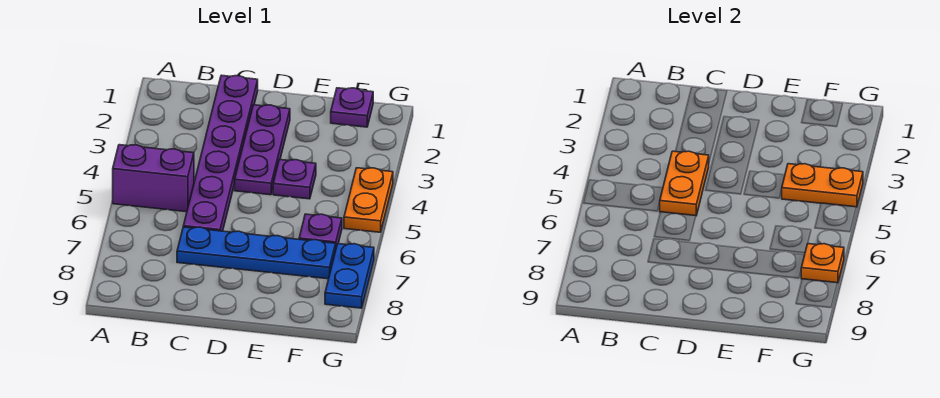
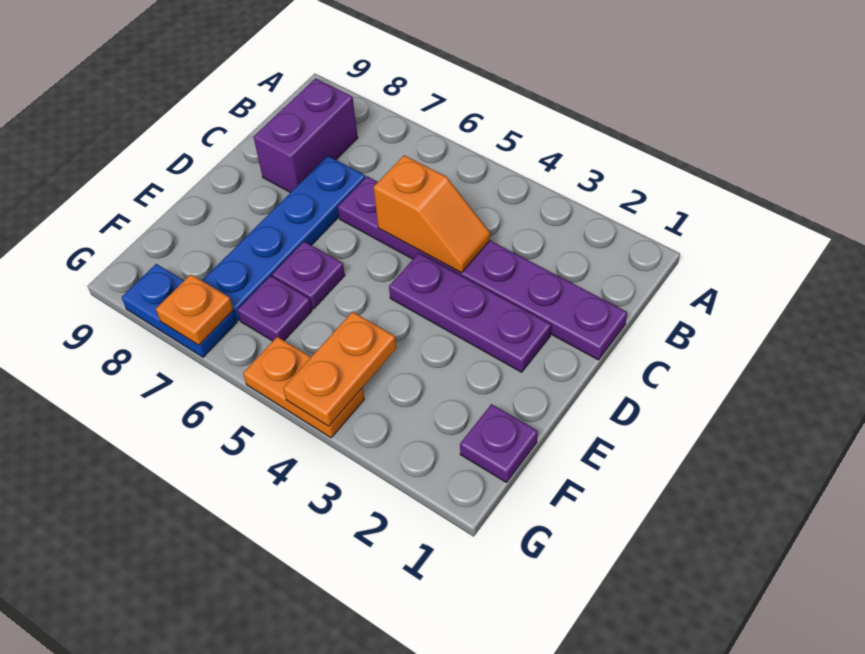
purple brick A5:B5 level 1 -> purple brick B8:C8 level 1
orange plate C4:C5 level 2 -> orange slope C4:C5 level 2 top 5
purple plate E4 level 1 -> purple plate E6 level 1

